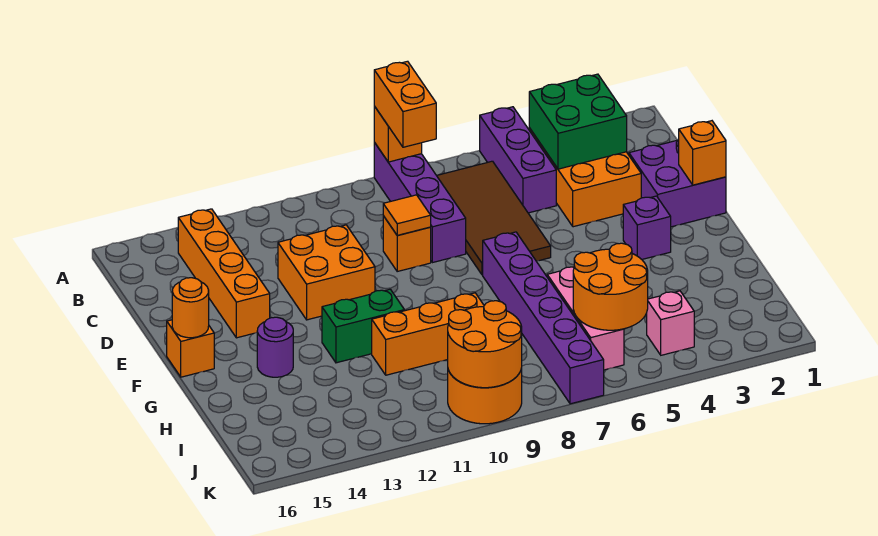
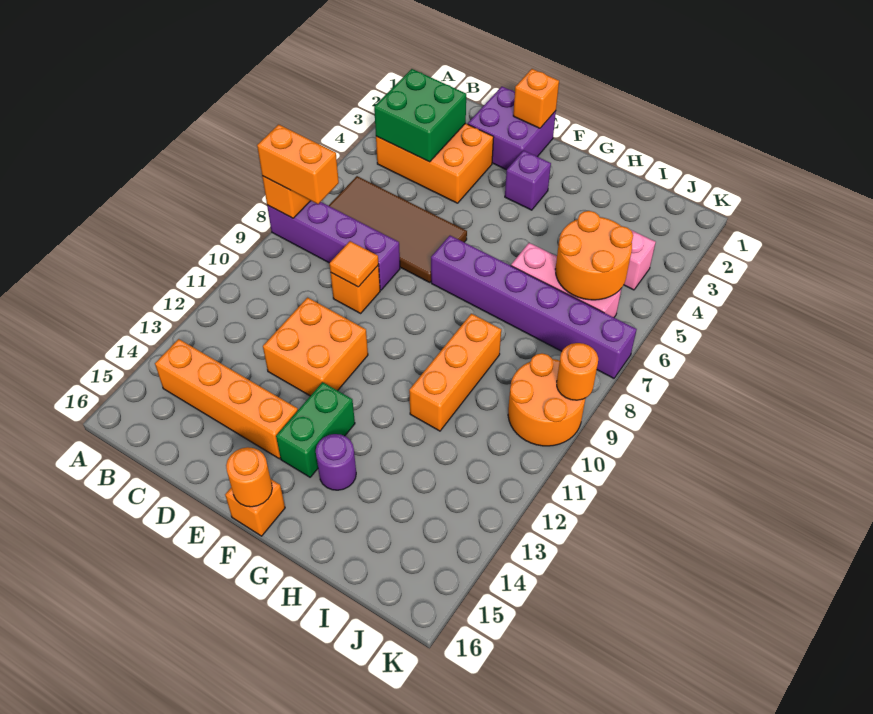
purple brick A5:C5 level 1 -> none
green brick G11:G12 level 1 -> green brick F13:F14 level 1
orange round brick J9:K10 level 2 -> orange round brick K9 level 2

